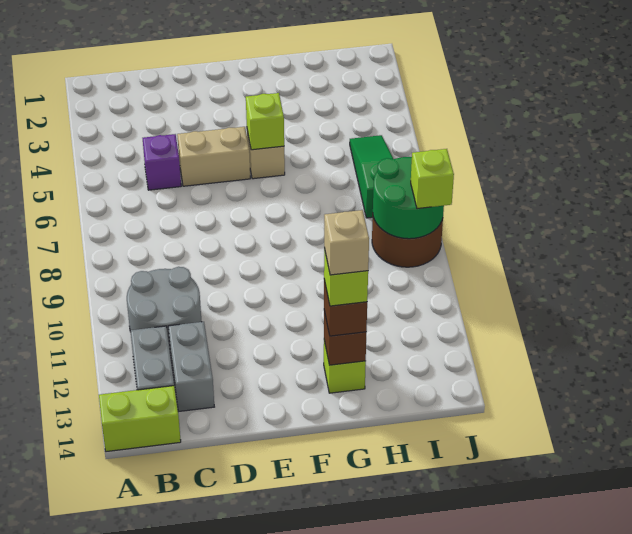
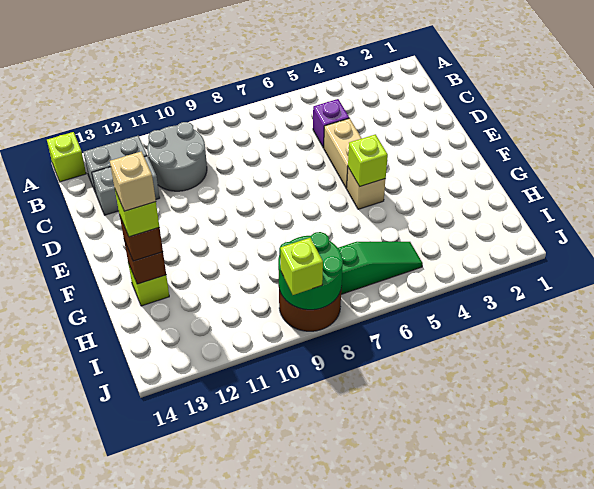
lime brick A14:B14 level 1 -> lime brick A14 level 1

